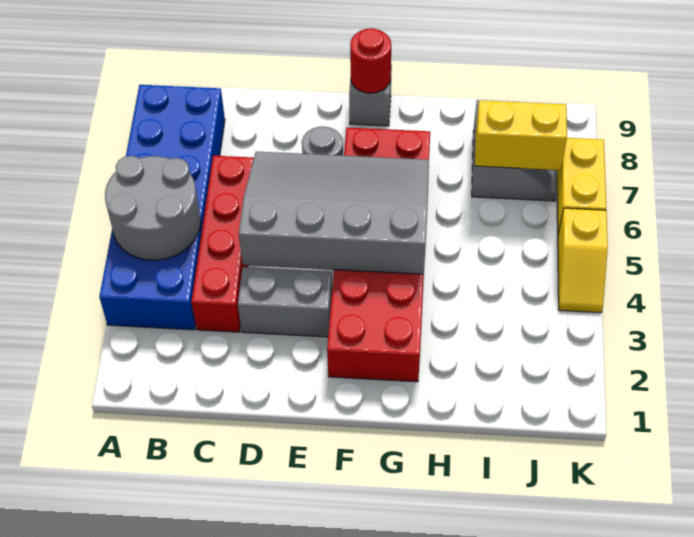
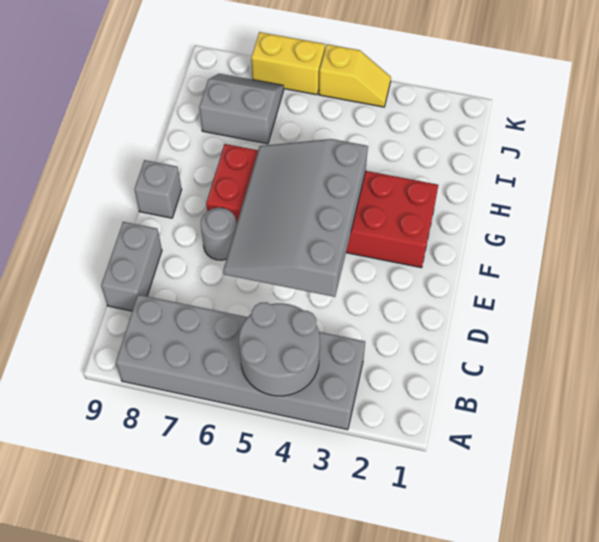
blue brick A3:B8 level 1 -> grey brick A3:B8 level 1
red brick C3:C6 level 1 -> none
grey brick D3:E3 level 1 -> grey brick C9:D9 level 1
red round brick F9 level 2 -> none
yellow brick I7:J7 level 2 -> none

